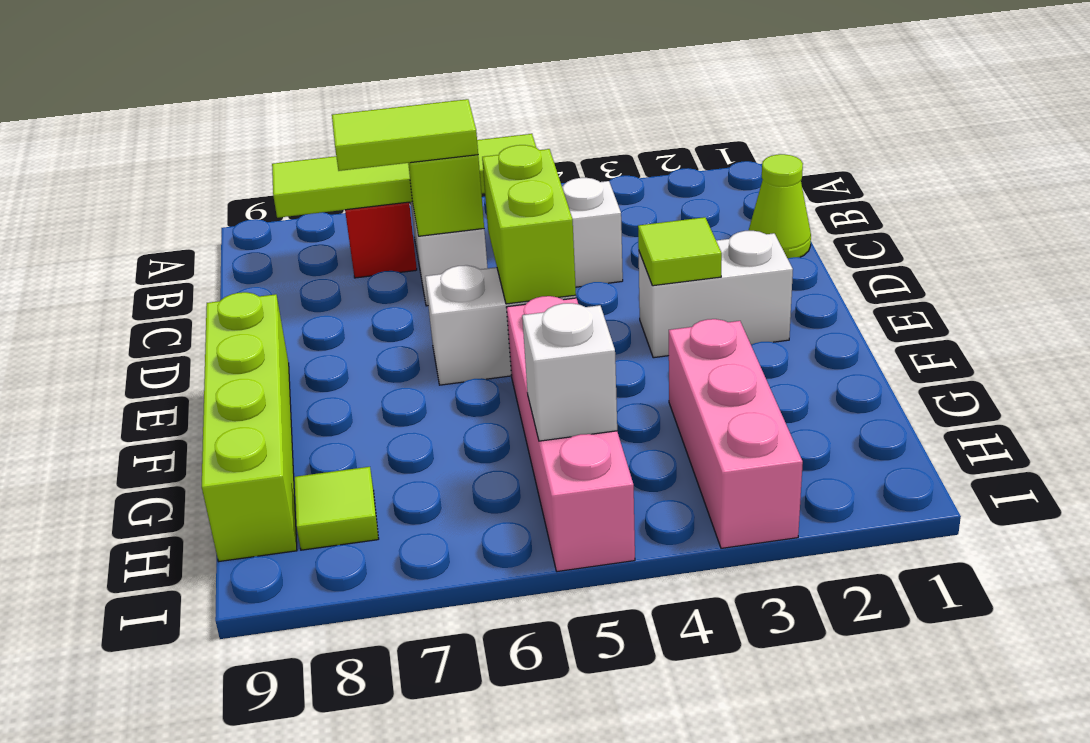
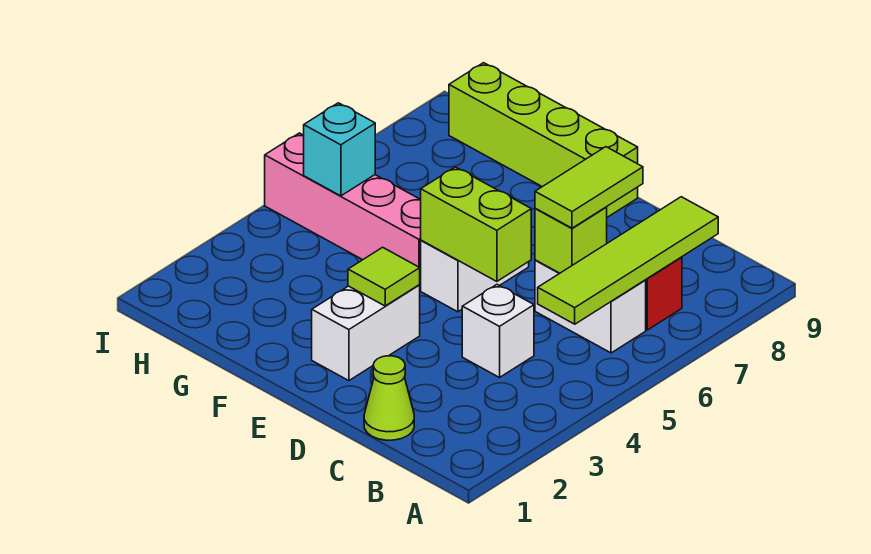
pink brick G3:I3 level 1 -> none
white brick H5 level 2 -> cyan brick H5 level 2
lime tile H8 level 1 -> none

